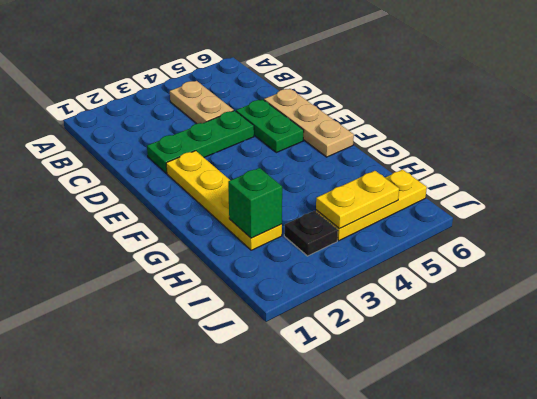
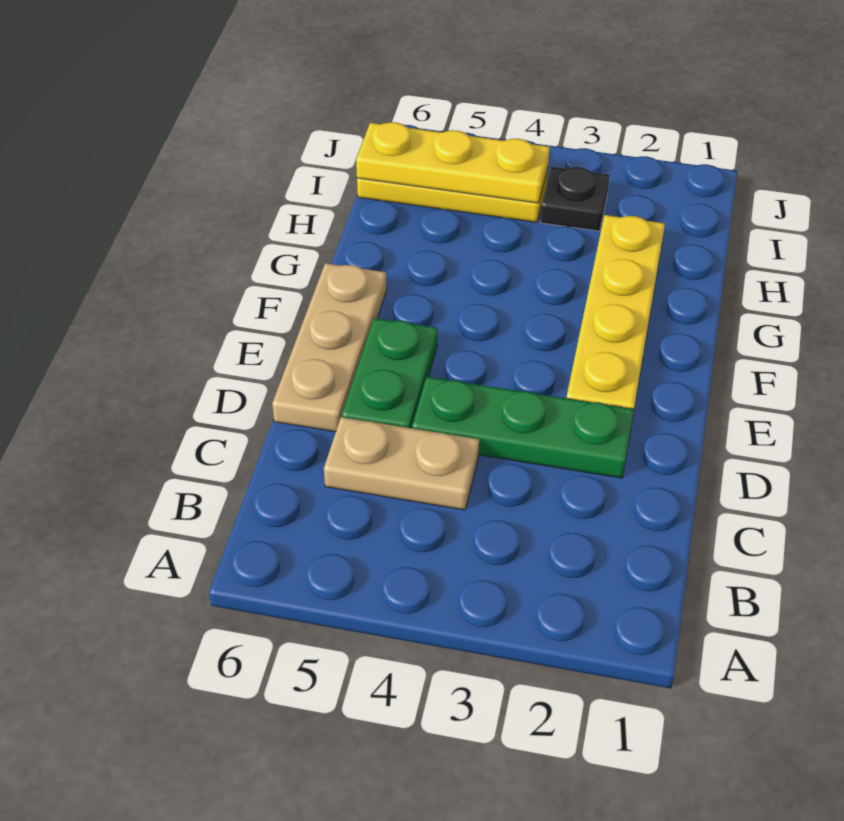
tan plate B4:C4 level 1 -> tan plate C4:C5 level 1
green brick H2 level 2 -> none
yellow plate I4:I5 level 2 -> yellow plate I4:I6 level 2

